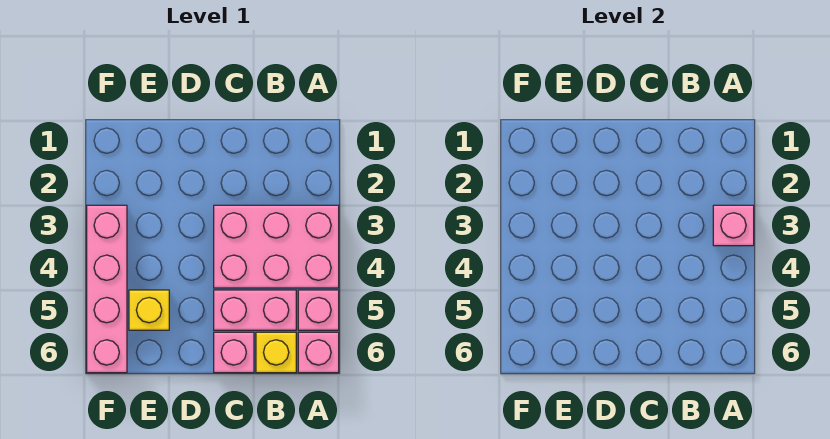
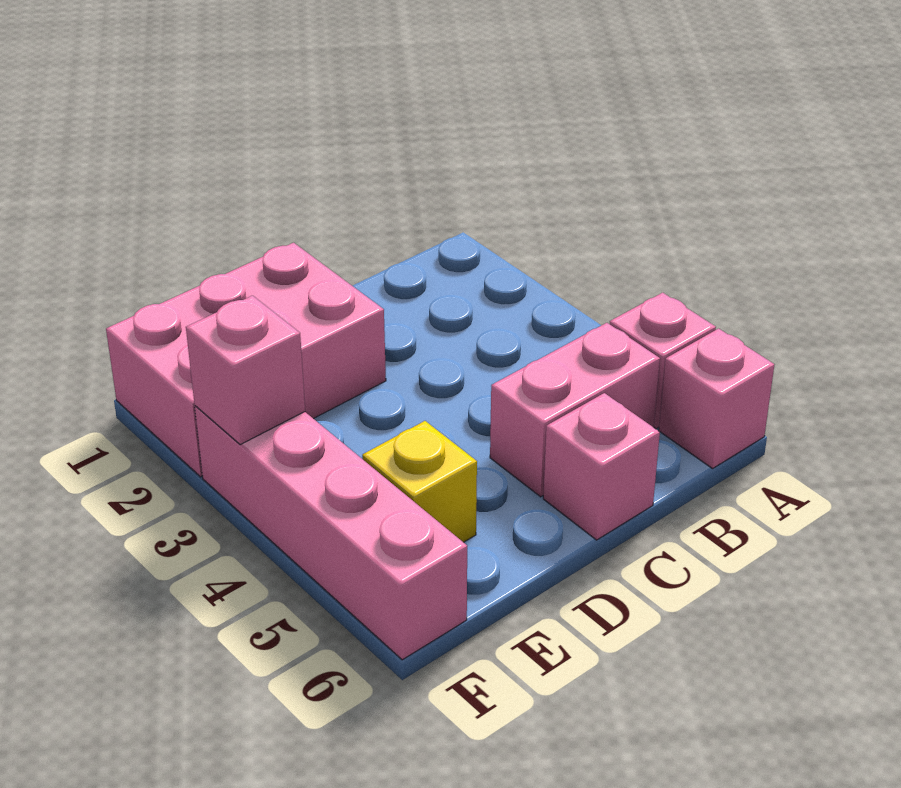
pink brick A3:C4 level 1 -> pink brick D1:F2 level 1
pink brick A3 level 2 -> pink brick F3 level 2
yellow brick B6 level 1 -> none

